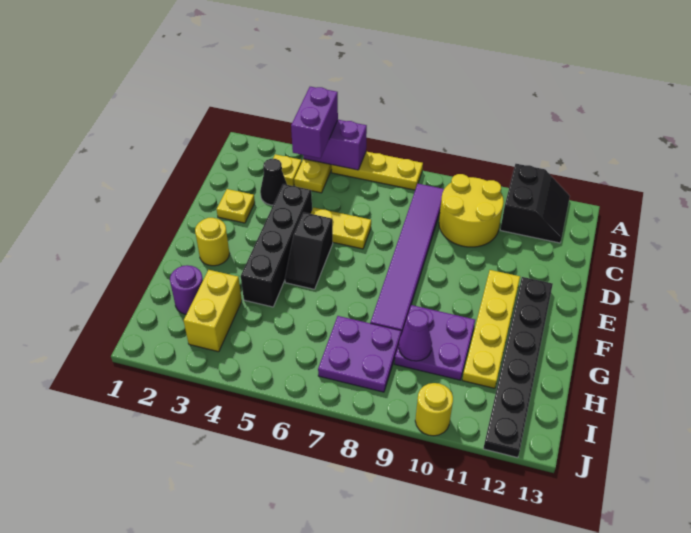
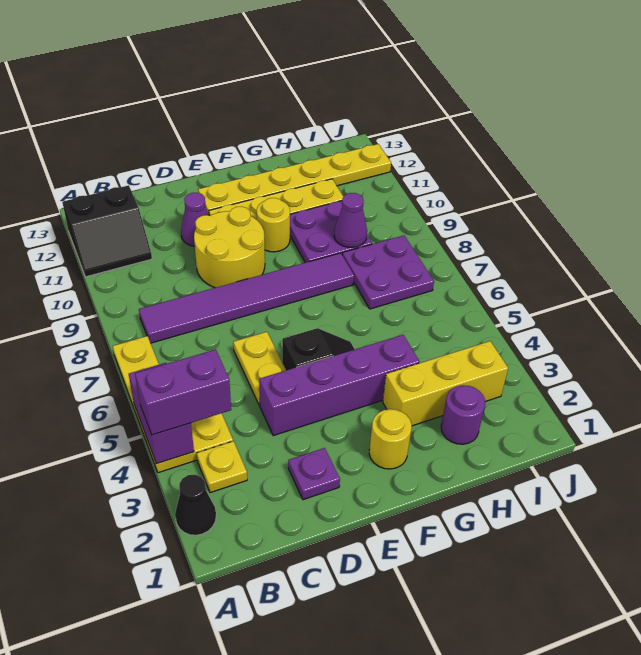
black slope A11:B12 level 1 top 11 -> black slope A11:B12 level 1 top 12
yellow round brick B9:C10 level 1 -> yellow round brick D9:E10 level 1
black cone C3 level 1 -> black cone A2 level 1
yellow plate D2 level 1 -> purple plate D2 level 1
black brick D4:G4 level 1 -> purple brick D4:G4 level 1
none -> purple cone D11 level 1
black plate E12:J12 level 1 -> yellow plate E12:J12 level 1
yellow brick H3:I3 level 1 -> yellow brick G3:I3 level 1
yellow round brick J10 level 1 -> yellow round brick F10 level 1

